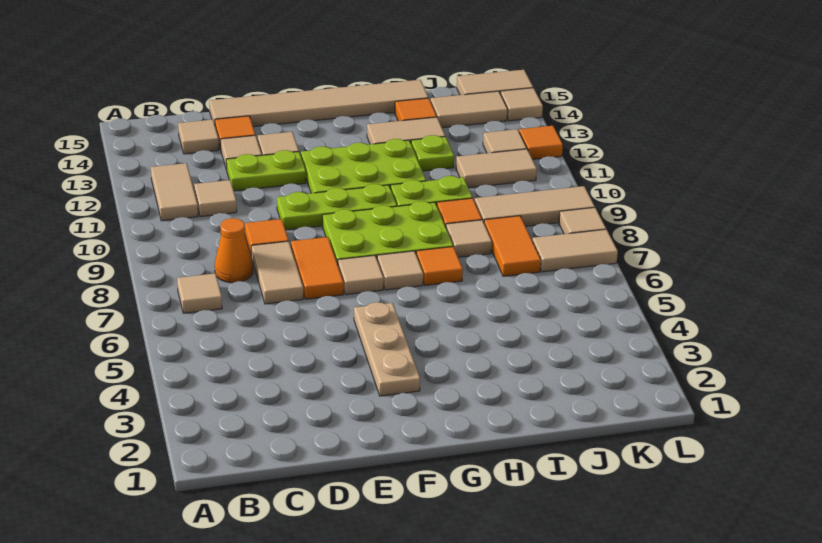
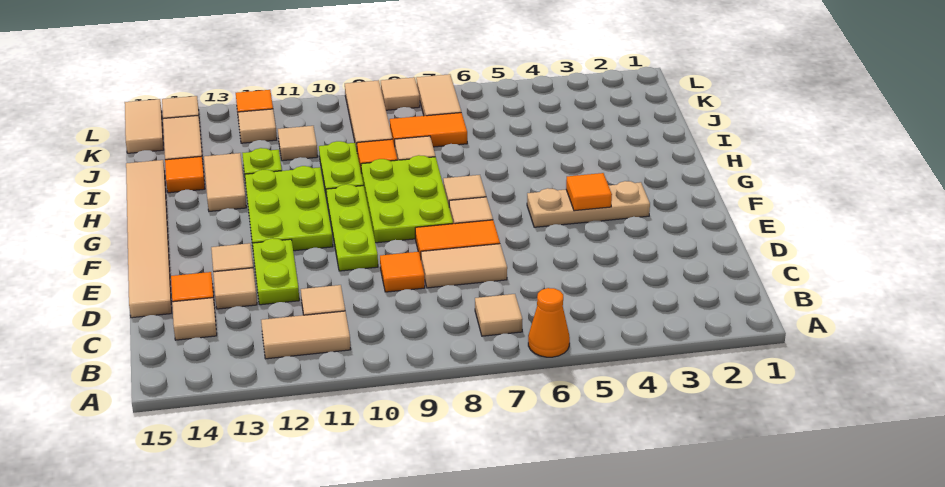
orange cone C8 level 1 -> orange cone A6 level 1
orange tile H7 level 1 -> orange tile F4 level 2
tan tile J11:K11 level 1 -> tan tile J11 level 1

